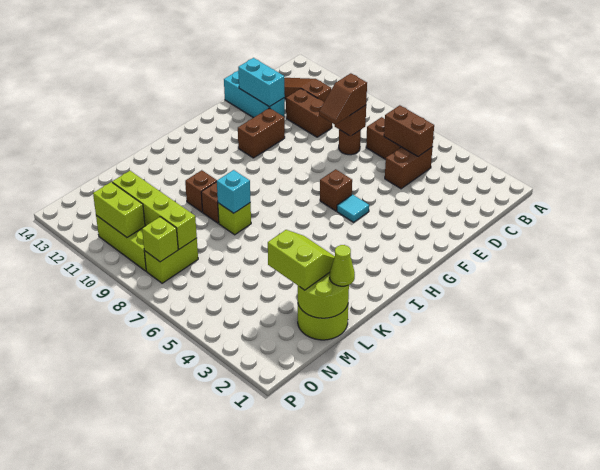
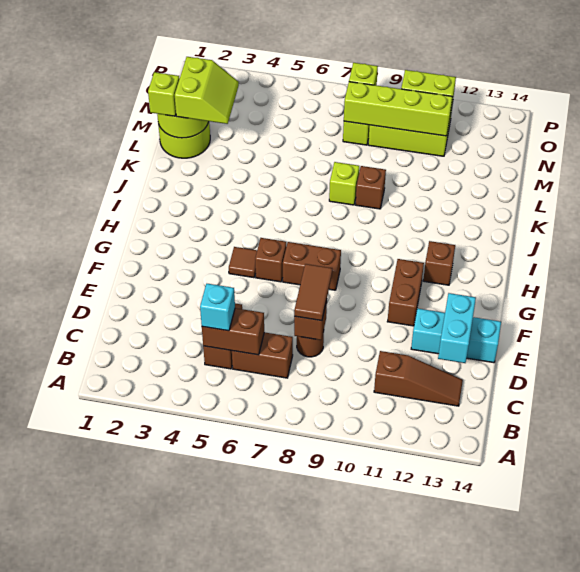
brown slope D8:E8 level 3 top D -> brown tile D8:E8 level 3
brown brick D10:D11 level 1 -> brown brick G7:G8 level 1
cyan brick E12:E13 level 2 -> cyan brick D13:E13 level 2
cyan tile G5 level 1 -> brown tile G5 level 1
cyan brick K8 level 2 -> cyan brick C5 level 3
brown brick K10 level 1 -> brown brick H12 level 1
lime cone L1 level 3 -> lime brick L1 level 3
lime slope L2:M3 level 3 top M -> lime slope L2:M3 level 3 top 2

